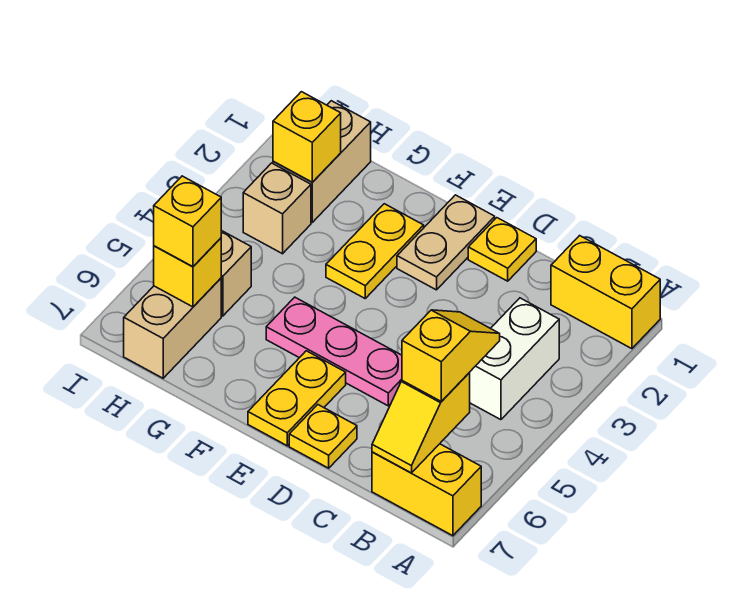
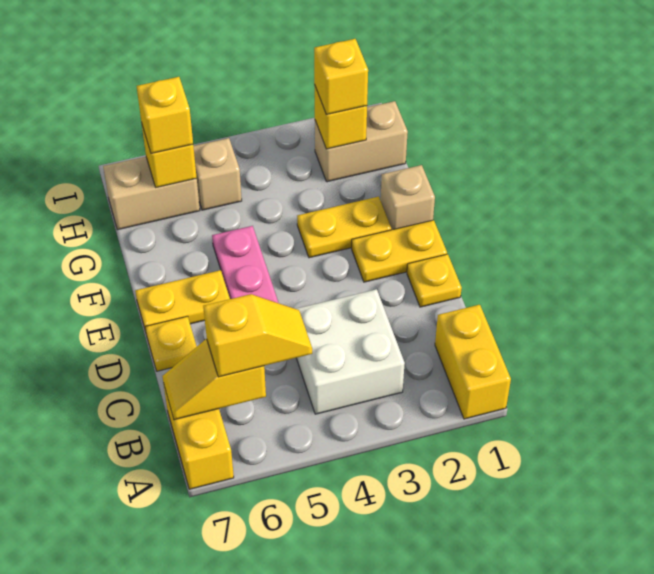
white brick B3:B4 level 1 -> white brick B3:C4 level 1
tan plate E1:E2 level 1 -> yellow plate E1:E2 level 1
none -> yellow brick H2 level 3
tan brick H3 level 1 -> tan brick F1 level 1

